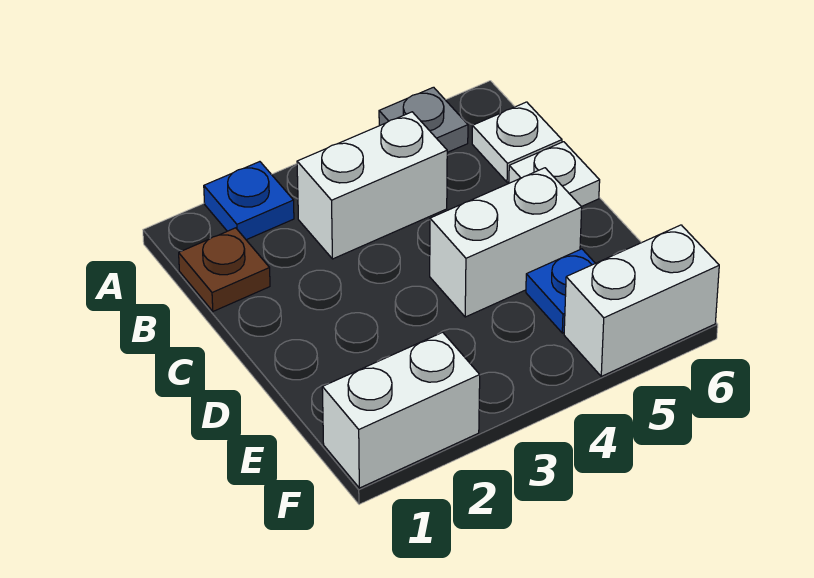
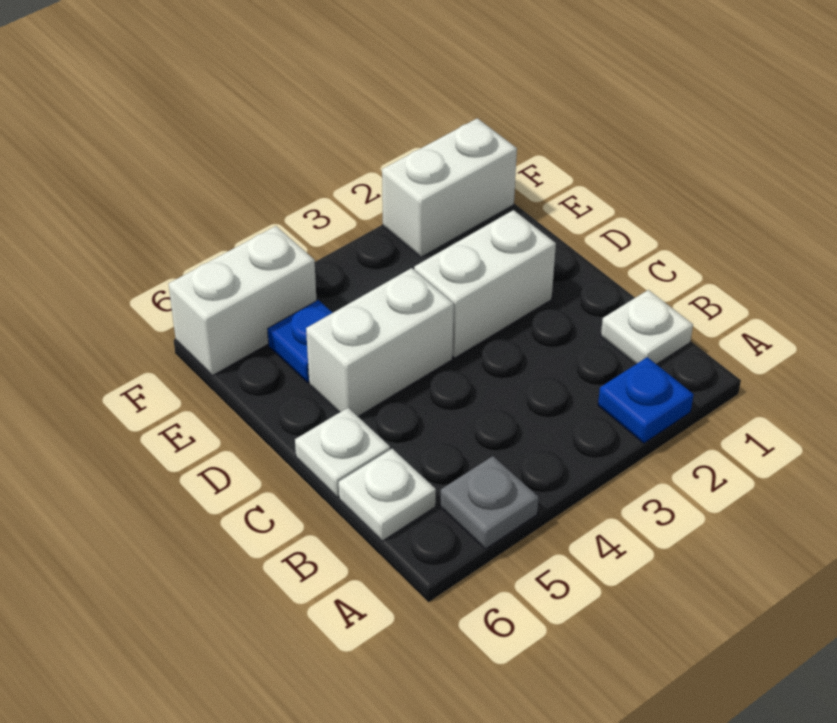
brown plate B1 level 1 -> white plate B1 level 1
white brick B3:B4 level 1 -> white brick D2:D3 level 1

